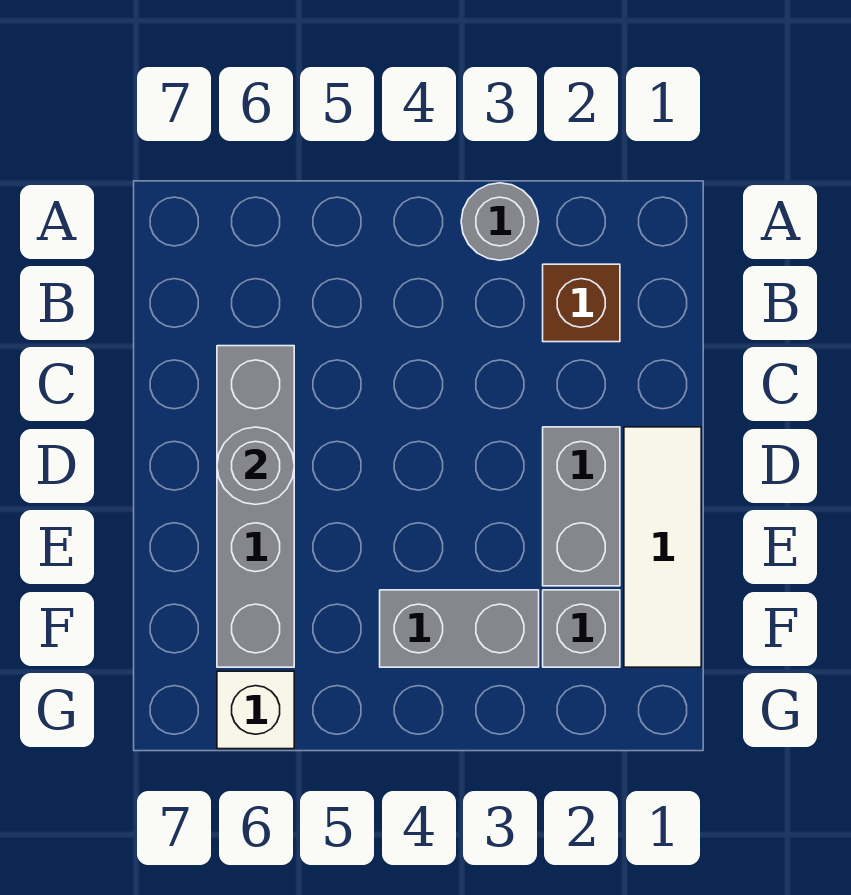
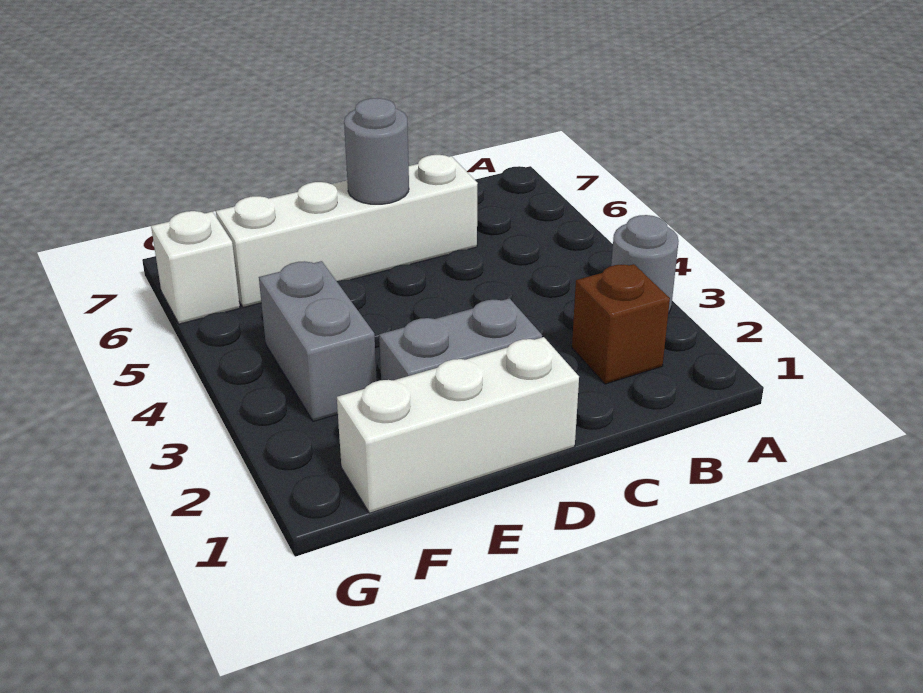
grey brick C6:F6 level 1 -> white brick C6:F6 level 1
white tile D1:F1 level 1 -> white brick D1:F1 level 1
grey brick F2 level 1 -> none

